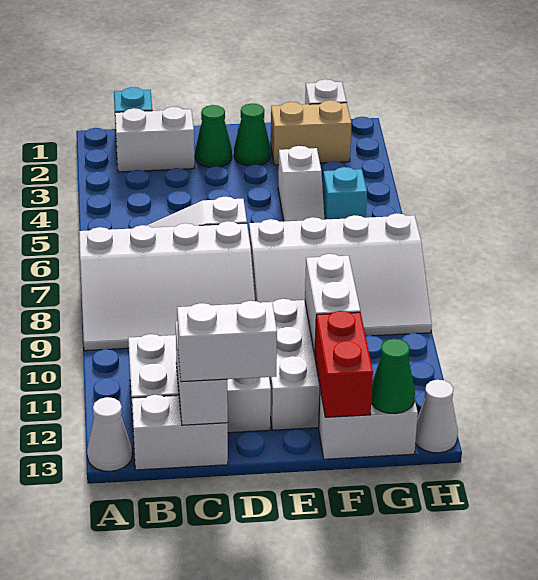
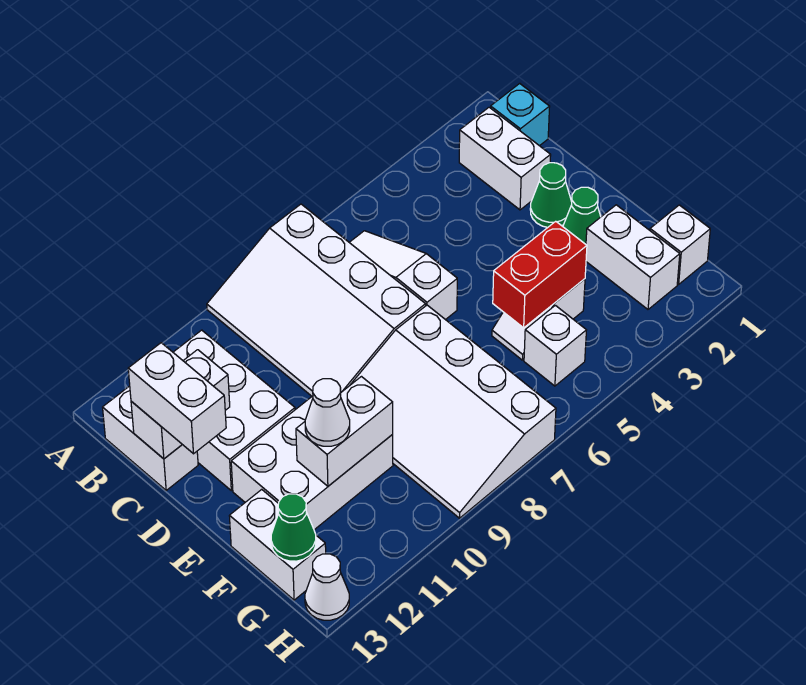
white cone A13 level 1 -> white cone F11 level 3
tan brick F2:G2 level 1 -> white brick F2:G2 level 1
red brick F12:F13 level 2 -> red brick F4:F5 level 2
cyan brick G5 level 1 -> white brick G5 level 1

